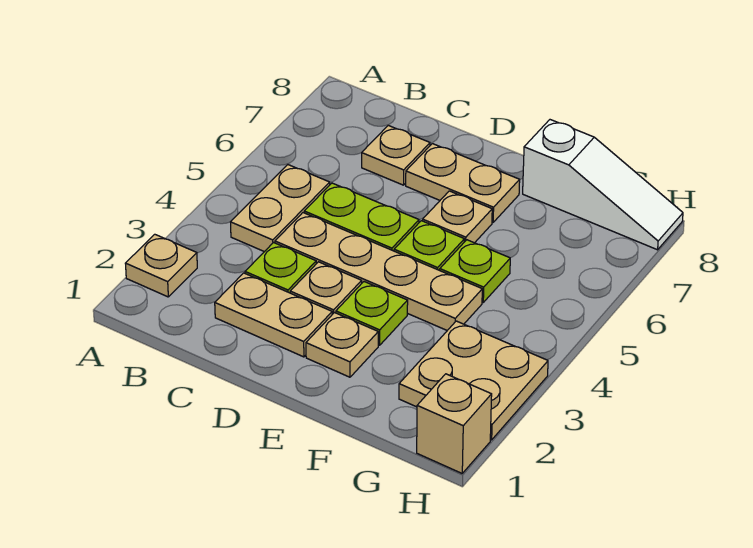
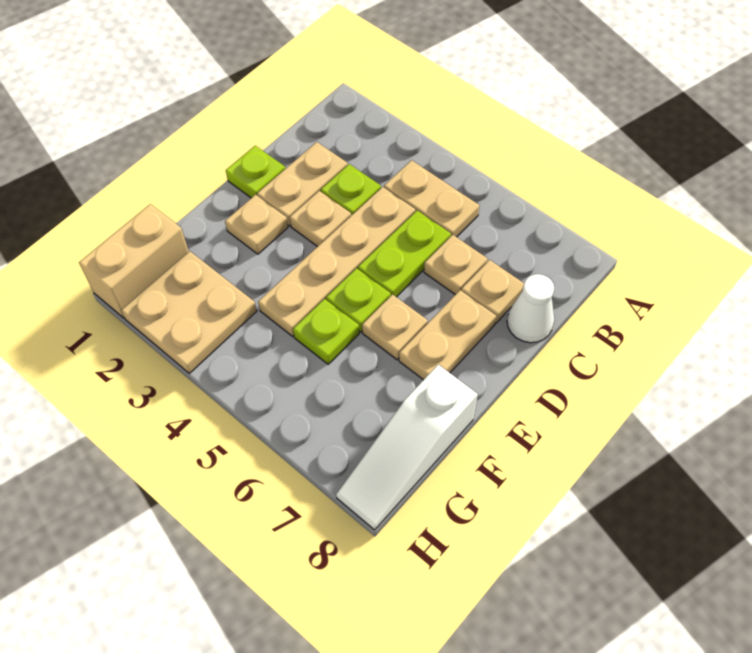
tan plate A2 level 1 -> tan plate C6 level 1
none -> white cone C8 level 1
lime plate E3 level 1 -> lime plate D1 level 1
tan brick H1 level 1 -> tan brick G1:H1 level 1

